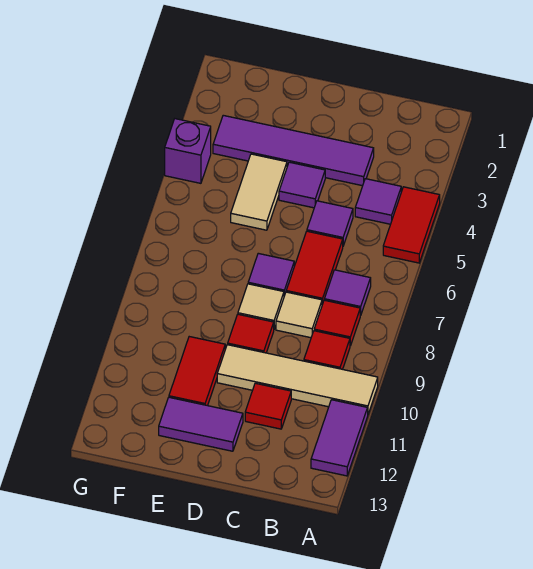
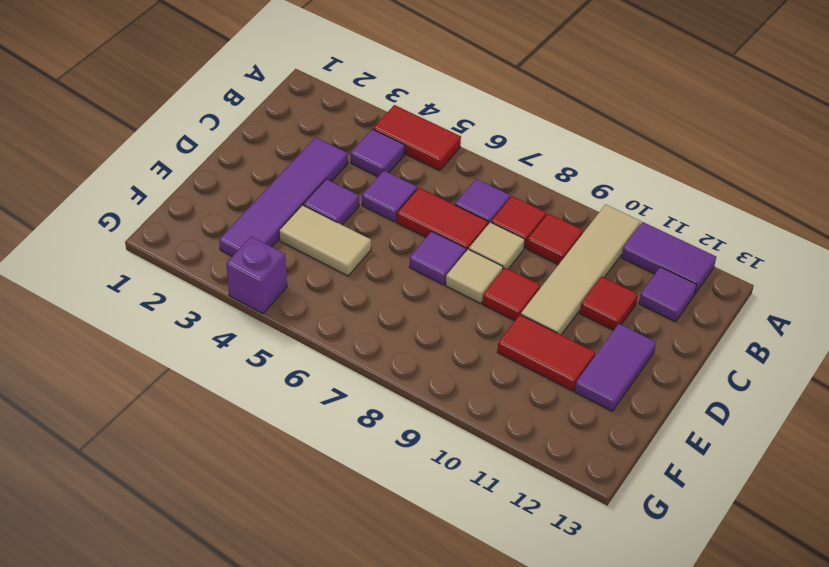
none -> purple tile B12 level 1

